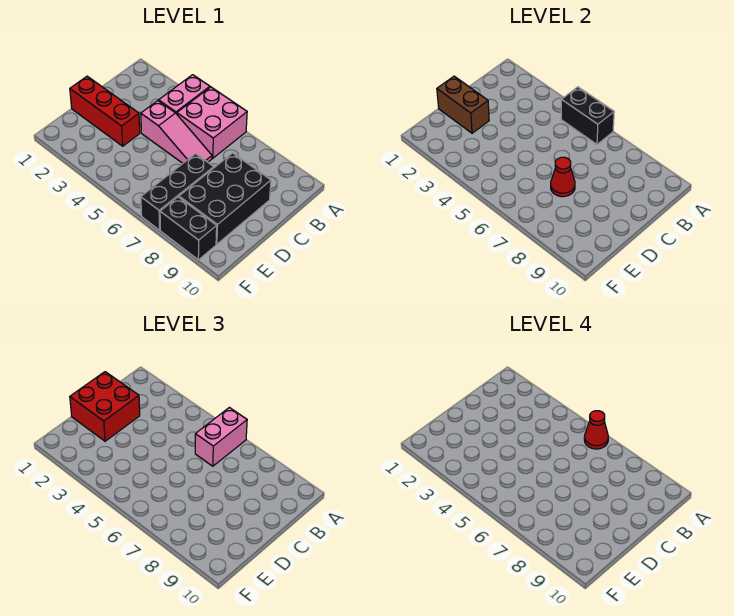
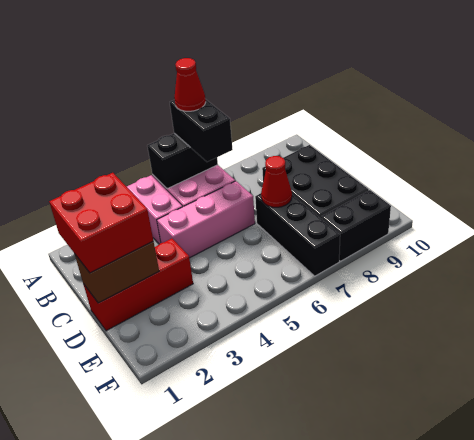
pink brick A6:B6 level 3 -> black brick A6:B6 level 3
pink slope C4:C6 level 1 top 4 -> pink brick C4:C6 level 1

